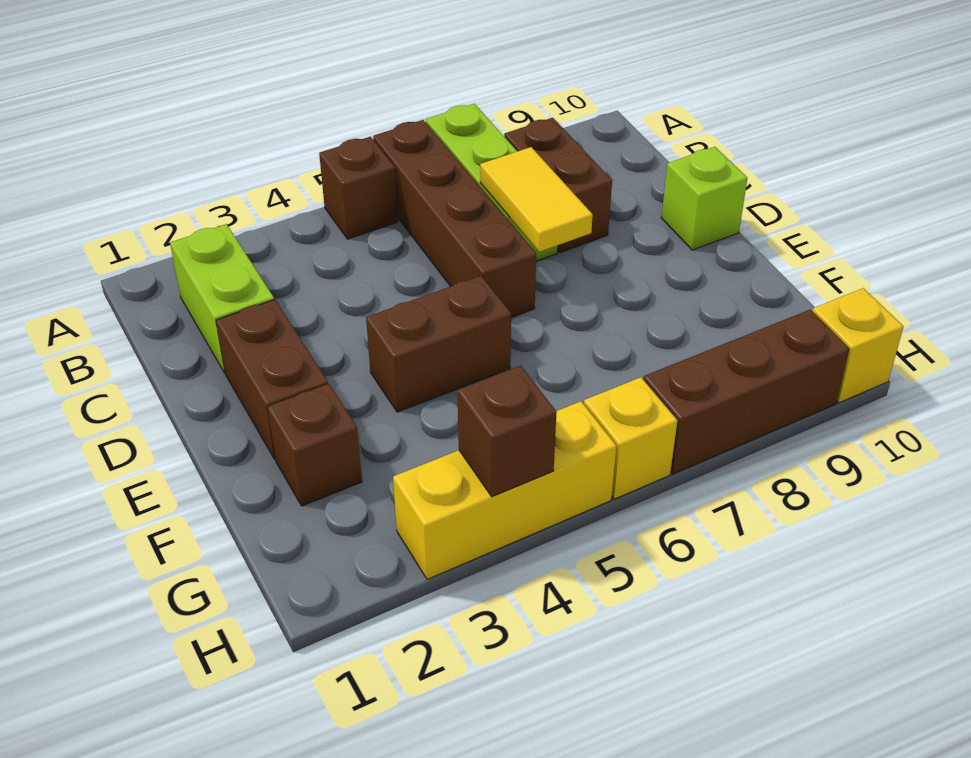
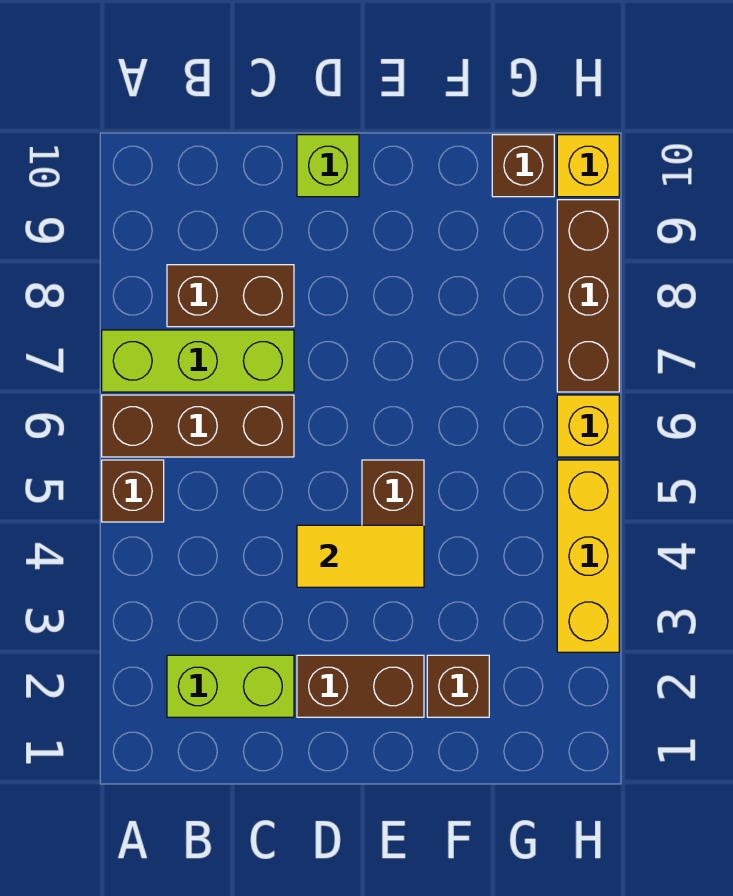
brown brick A6:D6 level 1 -> brown brick A6:C6 level 1
yellow tile C7:D7 level 2 -> yellow tile D4:E4 level 2
brown brick H4 level 2 -> brown brick G10 level 1

